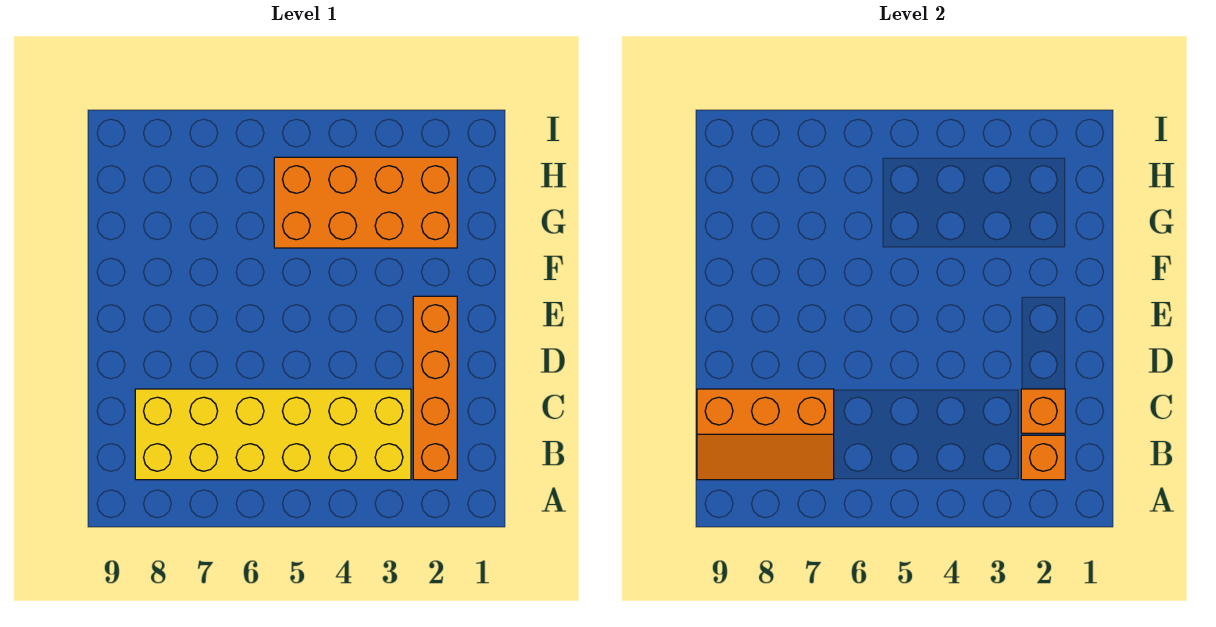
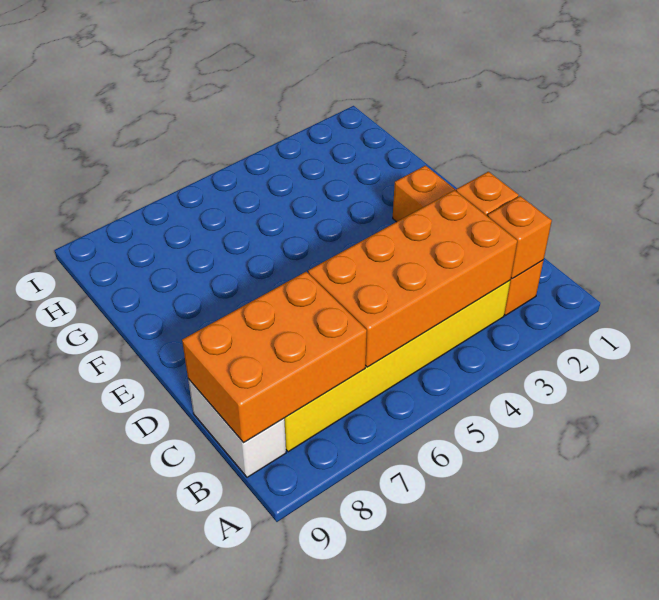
orange slope B7:C9 level 2 top C -> orange brick B7:C9 level 2
none -> white brick B9:C9 level 1
orange brick G2:H5 level 1 -> orange brick B3:C6 level 2

